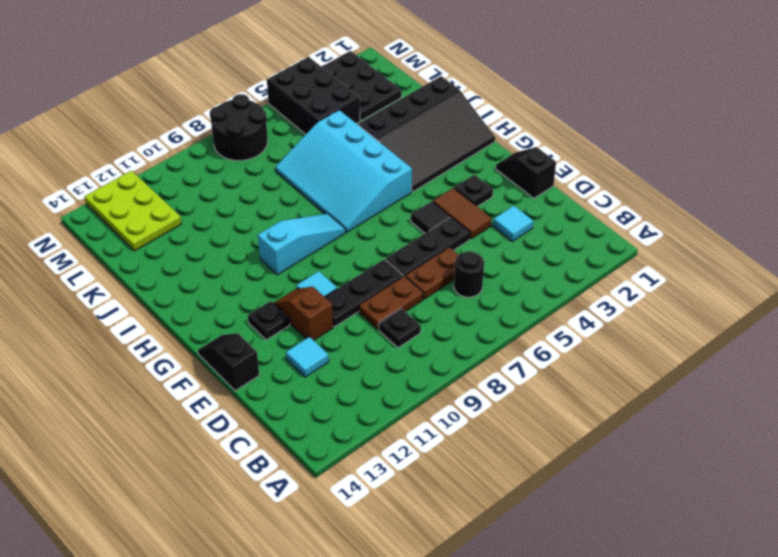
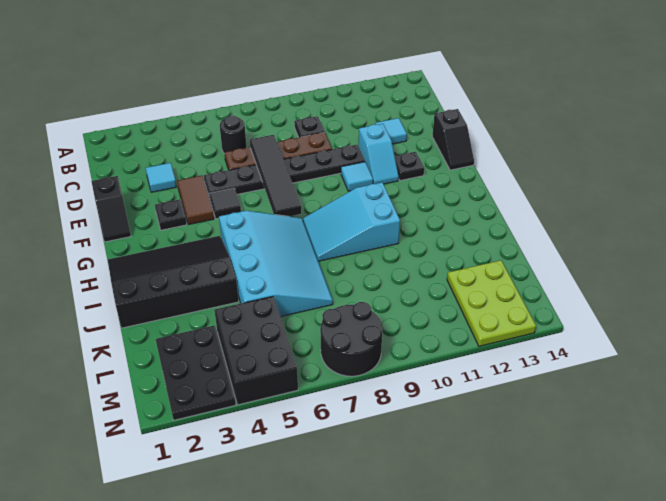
none -> black tile D7:G7 level 2
brown slope E11:F11 level 1 top E -> cyan slope E11:F11 level 1 top E
cyan slope H8:H10 level 1 top 10 -> cyan slope H8:I10 level 1 top 10

